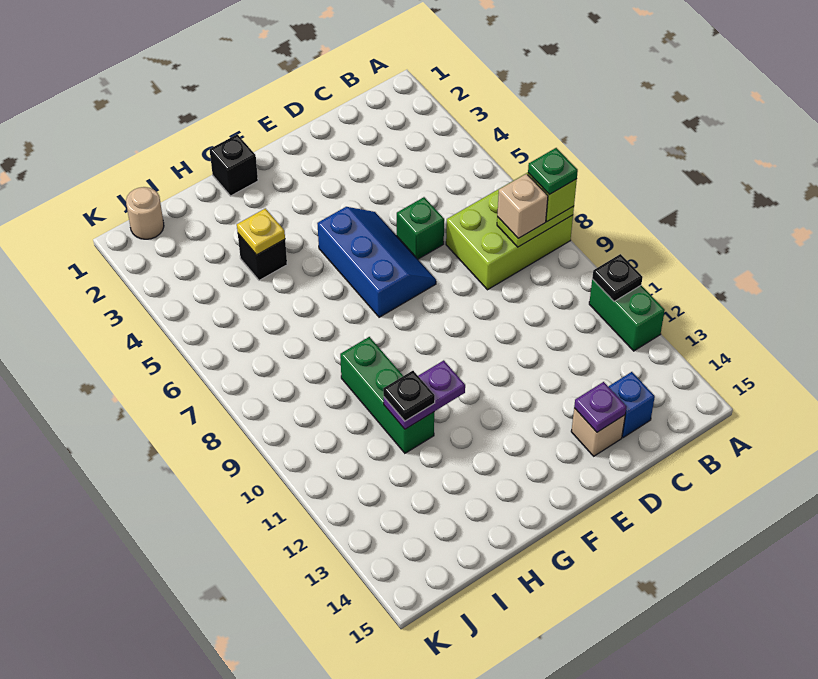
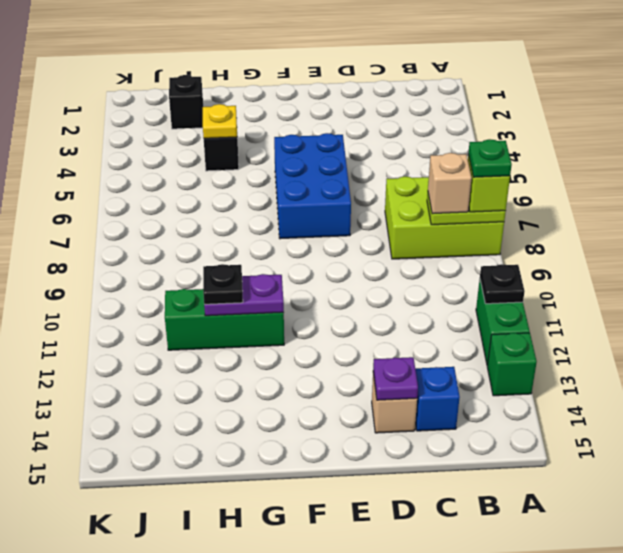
green brick D6 level 1 -> green brick A13 level 1
blue slope E5:F7 level 1 top F -> blue brick E5:F7 level 1
black brick G1 level 1 -> black brick I2 level 1
green brick H9:H11 level 1 -> green brick G11:I11 level 1
tan round brick J1 level 1 -> none

